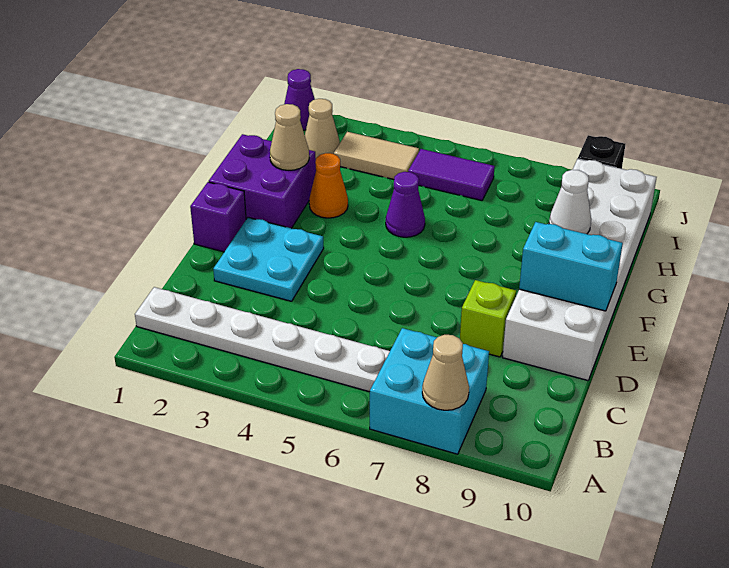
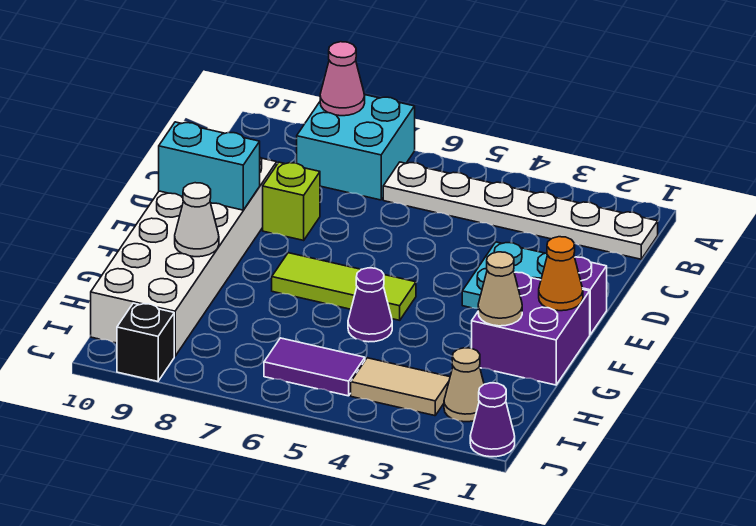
tan cone A8 level 2 -> pink cone A8 level 2
none -> lime tile F5:F7 level 1
orange cone G3 level 1 -> orange cone F1 level 2

